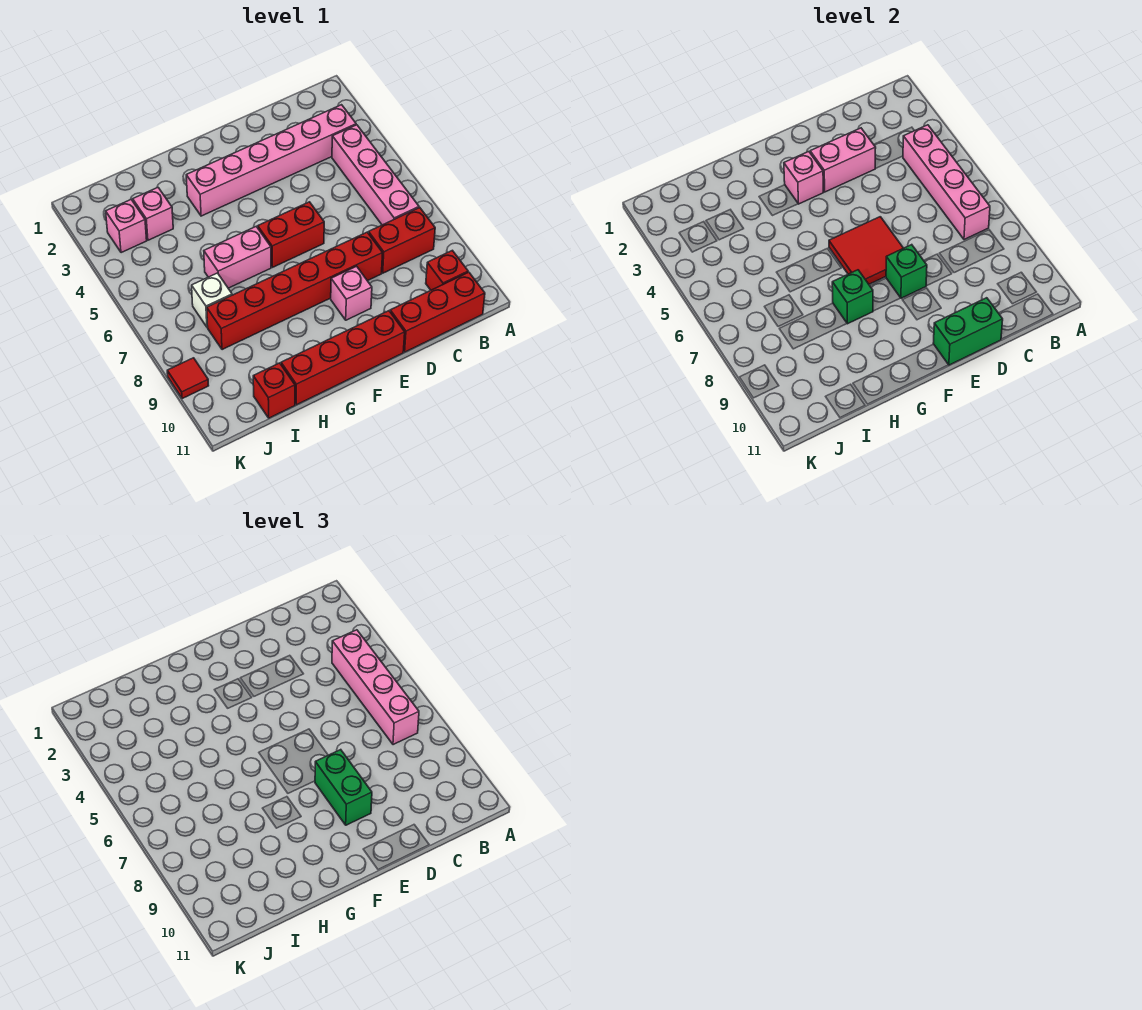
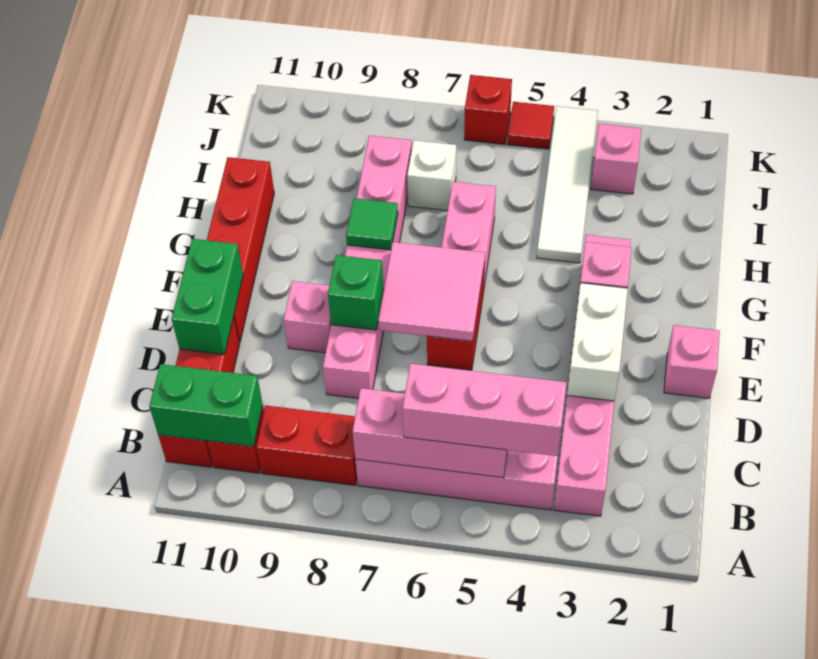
pink brick B4:B7 level 2 -> pink brick B5:B7 level 2
pink brick B4:B7 level 3 -> pink brick B4:B6 level 3
red brick B8:C8 level 1 -> red brick B8:B9 level 1
pink brick D3:E3 level 2 -> white brick D3:E3 level 2
red brick D8:I8 level 1 -> pink brick D8:I8 level 1
red tile E6:F7 level 2 -> pink tile E6:F7 level 2
green brick E8:E9 level 3 -> green brick B10:B11 level 2
green brick G8 level 2 -> green tile G8 level 2
none -> white tile H4:K4 level 1
pink brick I3 level 1 -> pink brick E1 level 1
red brick I11 level 1 -> red brick K6 level 1
red tile K9 level 1 -> red tile K5 level 1

